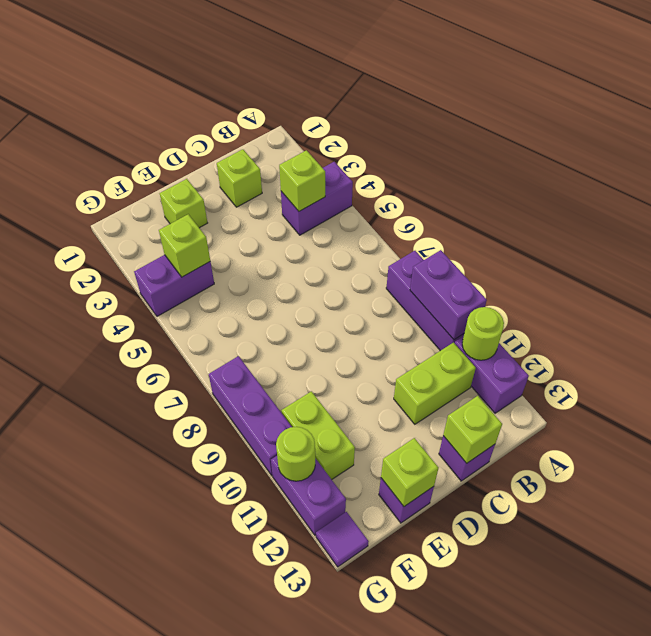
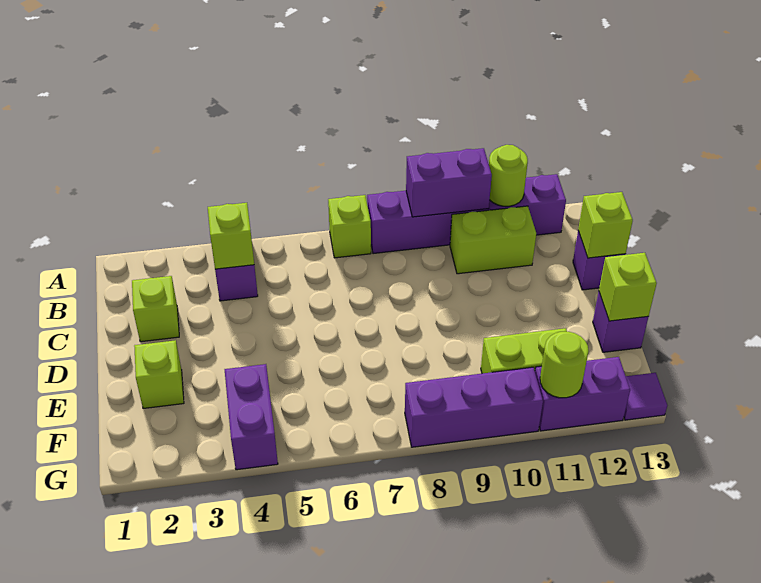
lime brick B11:C11 level 1 -> lime brick B10:B11 level 1
lime brick F4 level 2 -> lime brick A7 level 1

